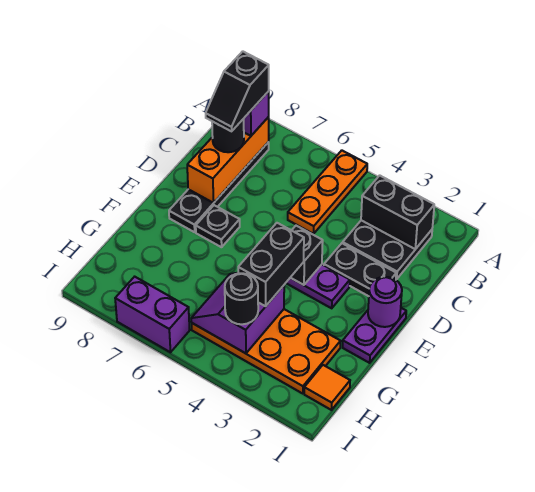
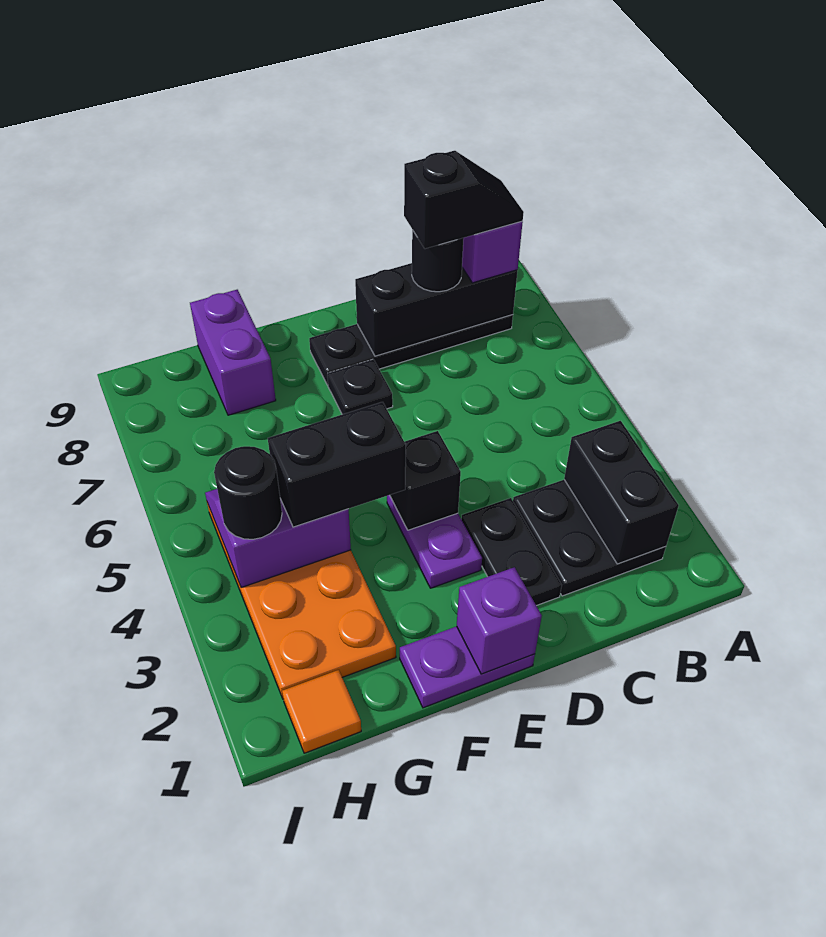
orange plate A5:C5 level 1 -> none
orange brick B8:D8 level 2 -> black brick B8:D8 level 2
black slope B8:C8 level 4 top B -> black slope B8:C8 level 4 top C
purple round brick E1 level 2 -> purple brick E1 level 2
purple brick I6:I7 level 1 -> purple brick G8:G9 level 1

